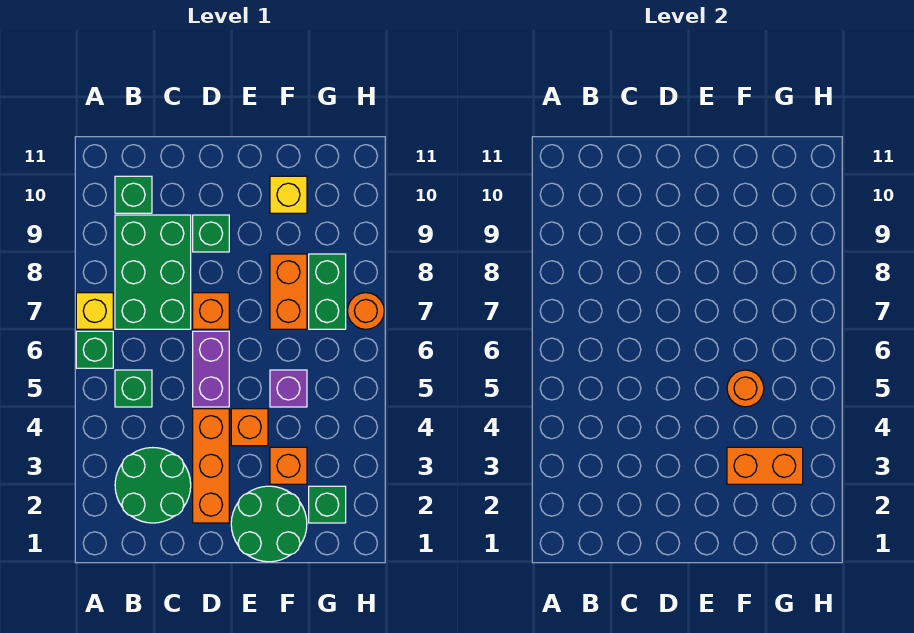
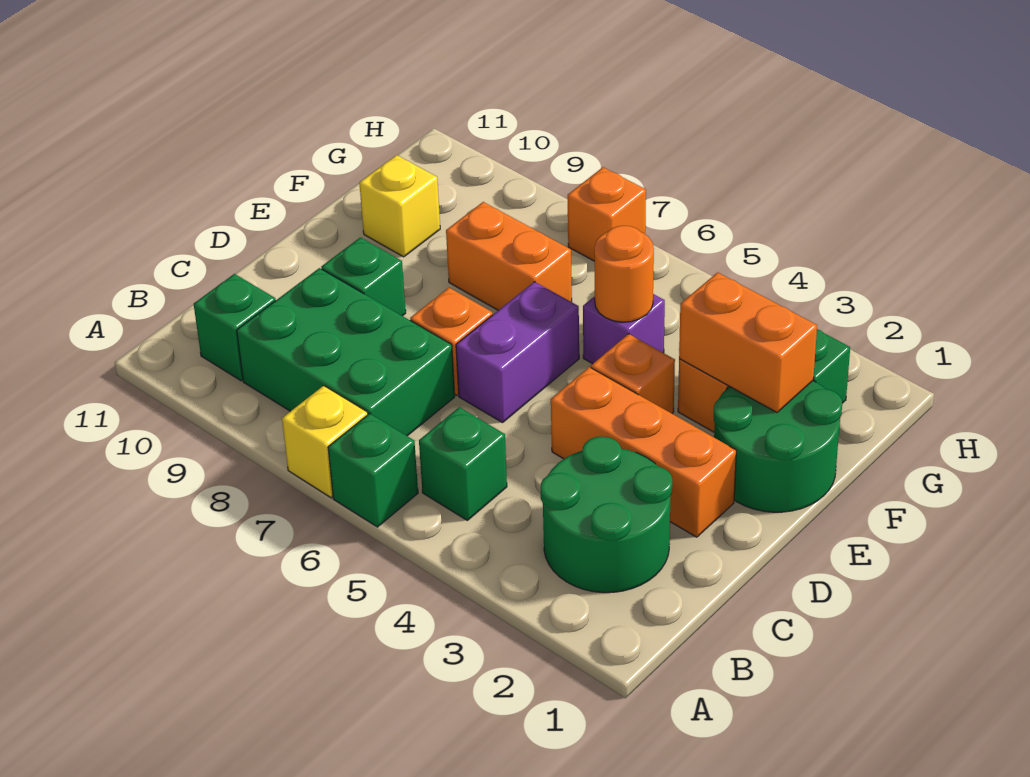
purple brick D5:D6 level 1 -> purple brick D6:E6 level 1
orange brick F3:G3 level 2 -> orange brick F2:F3 level 2
green brick G7:G8 level 1 -> none
orange round brick H7 level 1 -> orange brick H7 level 1

